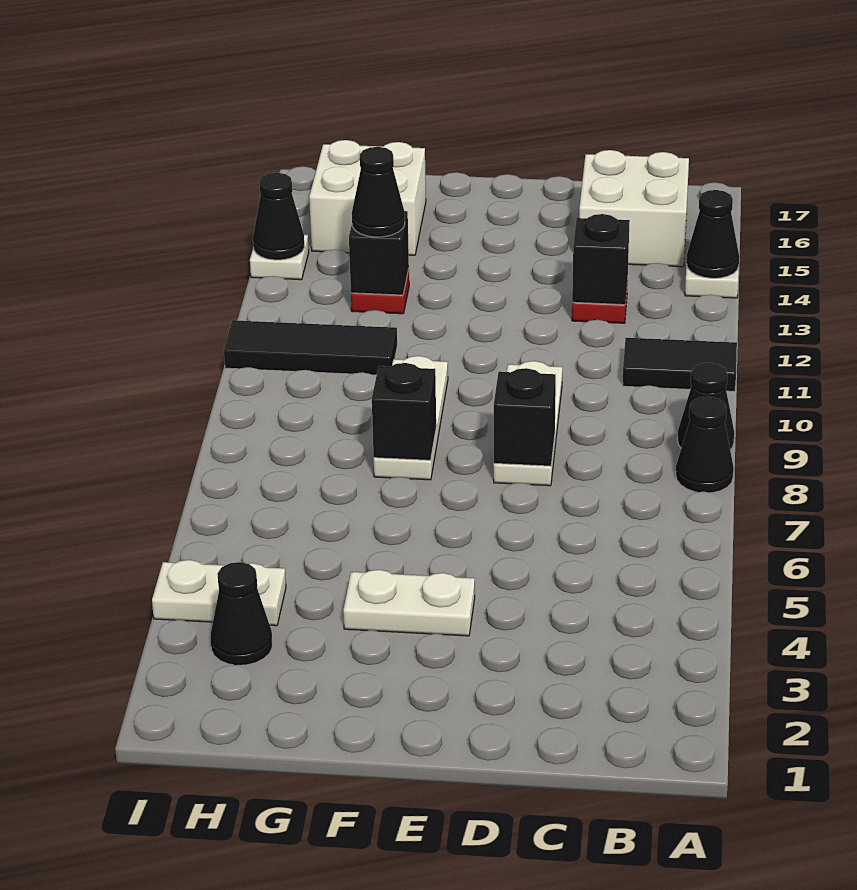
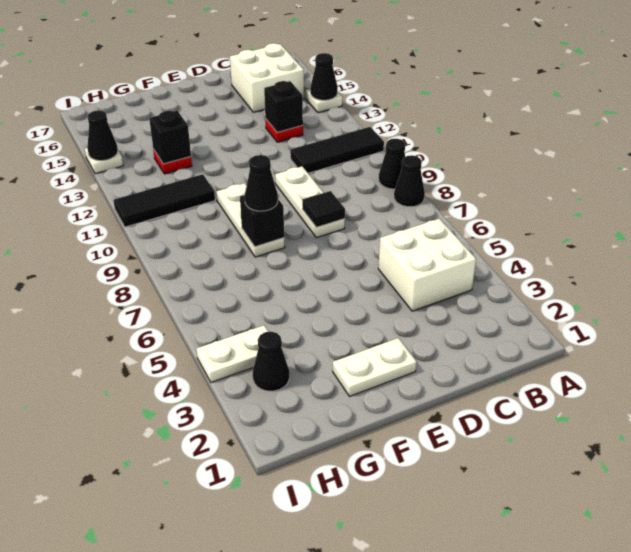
black tile A11:B11 level 1 -> black tile A11:C11 level 1
black brick D8 level 2 -> black tile D8 level 2
white plate E4:F4 level 1 -> white plate E2:F2 level 1
black cone G13 level 3 -> black cone F8 level 3
white brick G15:H16 level 1 -> white brick B4:C5 level 1

